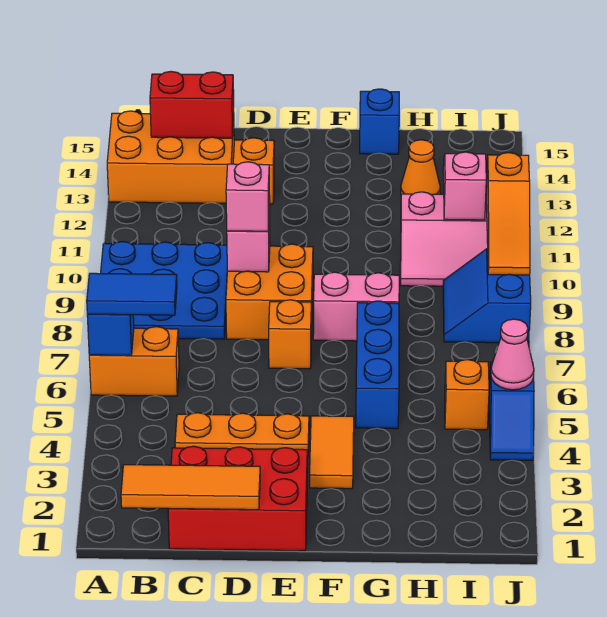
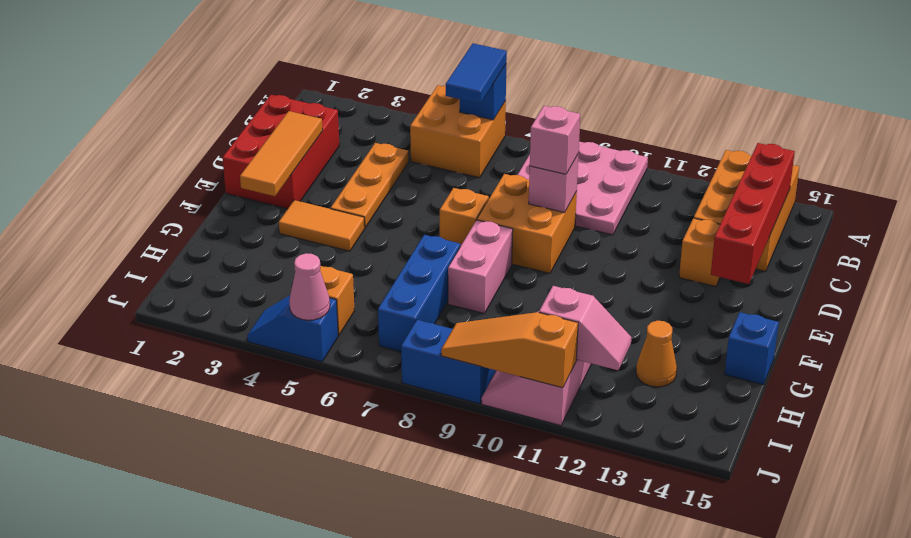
orange brick A6:B6 level 1 -> orange brick A5:B6 level 1
blue plate A8:C10 level 1 -> pink plate A8:C10 level 1
orange tile B1:D1 level 2 -> orange tile D2:F2 level 2
red brick B14:C14 level 2 -> red brick B14:E14 level 2
blue brick G5:G7 level 1 -> blue brick G7:I7 level 1

